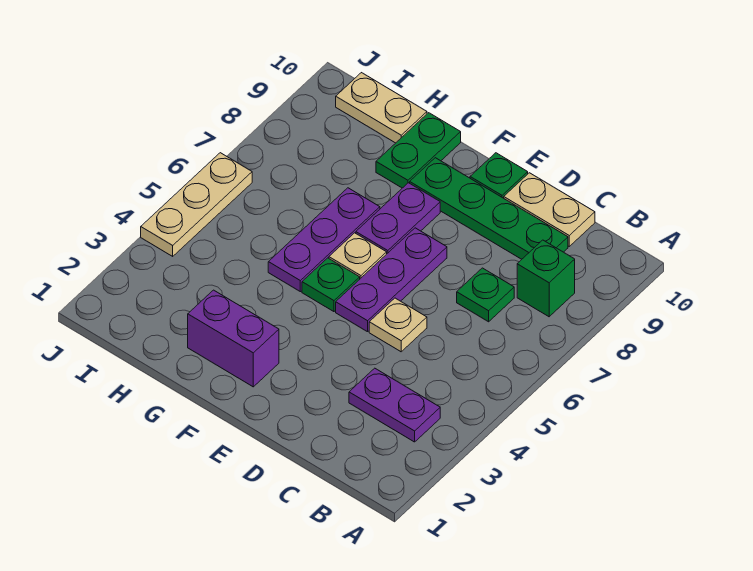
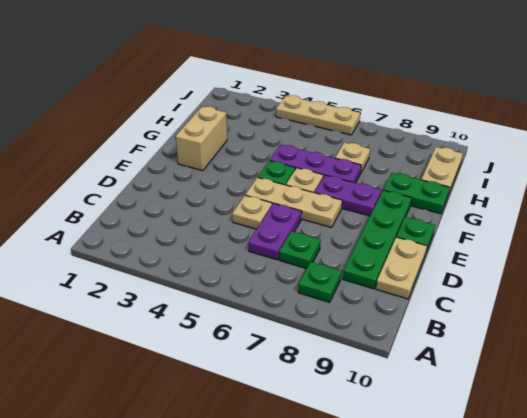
purple plate B3:C3 level 1 -> purple plate C6:D6 level 1
green brick B8 level 1 -> green plate B8 level 1
purple plate E5:E7 level 1 -> tan plate E5:E7 level 1
purple brick F2:G2 level 1 -> tan brick F2:G2 level 1
none -> tan plate H7 level 1

